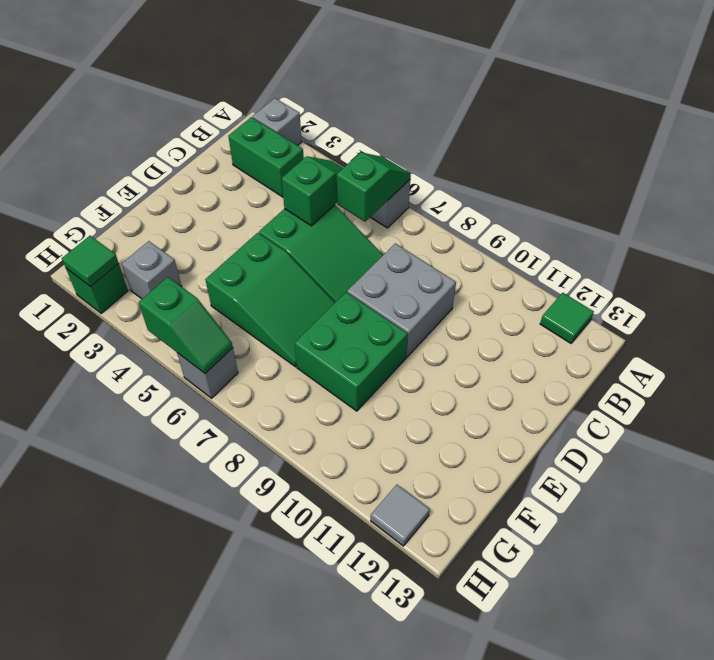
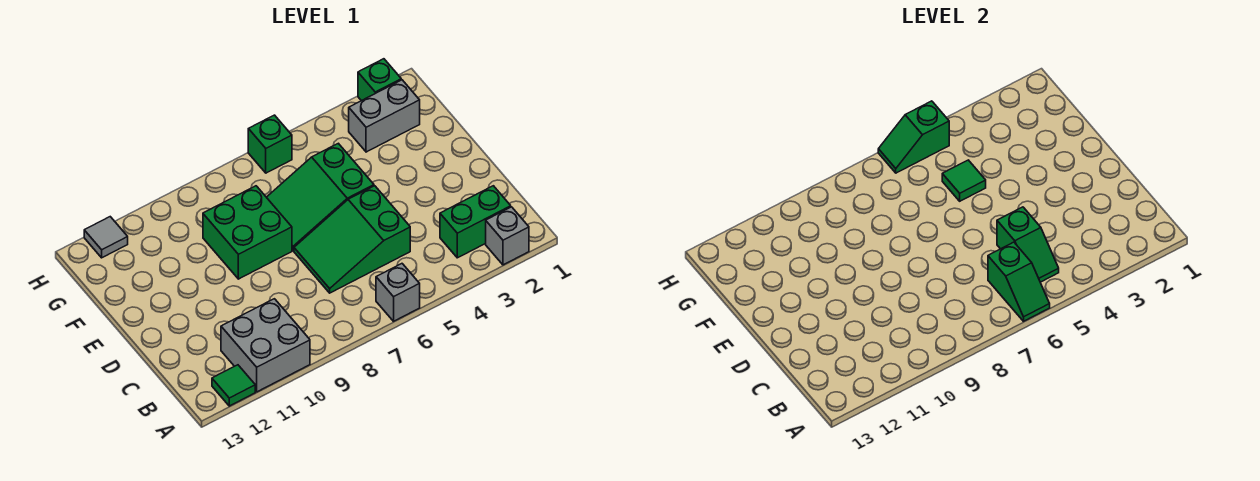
grey brick C8:D9 level 1 -> grey brick A10:B11 level 1
grey brick G3 level 1 -> grey brick G2:G3 level 1
green tile H2 level 2 -> green tile F5 level 2
grey brick H6 level 1 -> green brick H6 level 1

